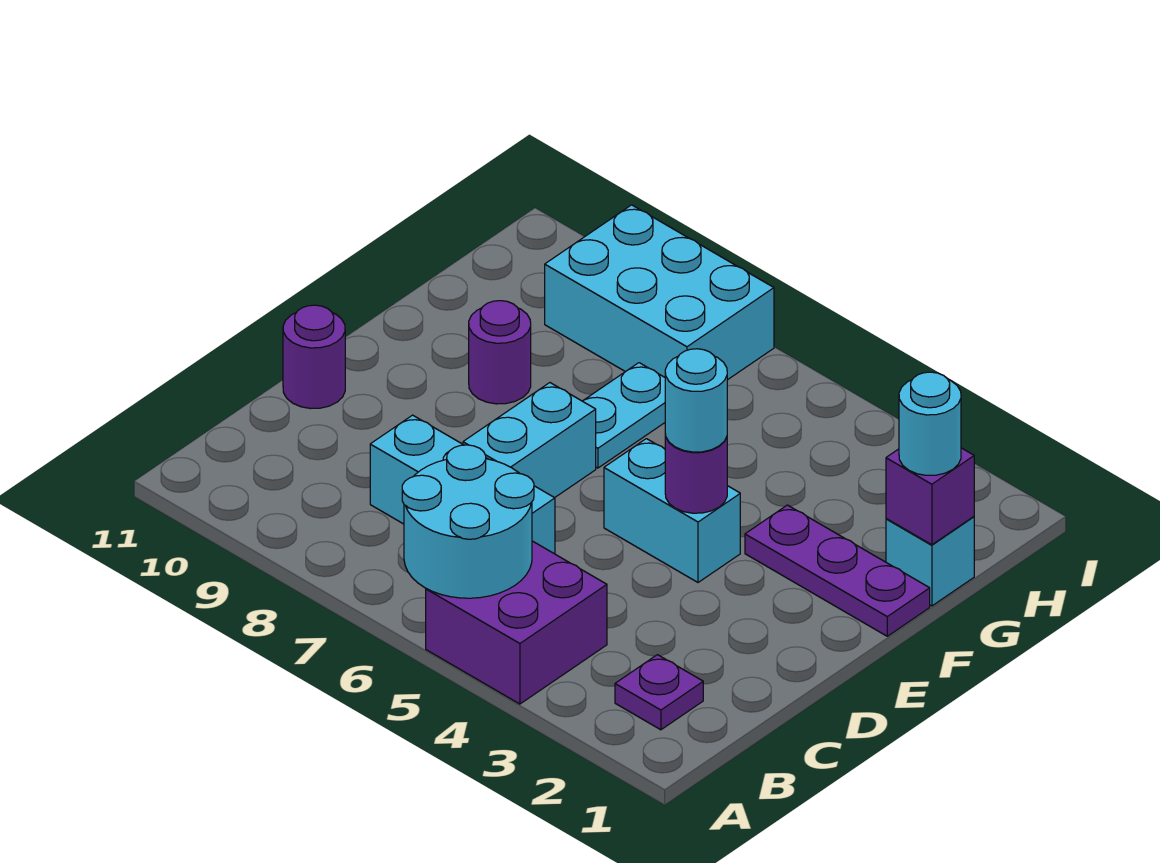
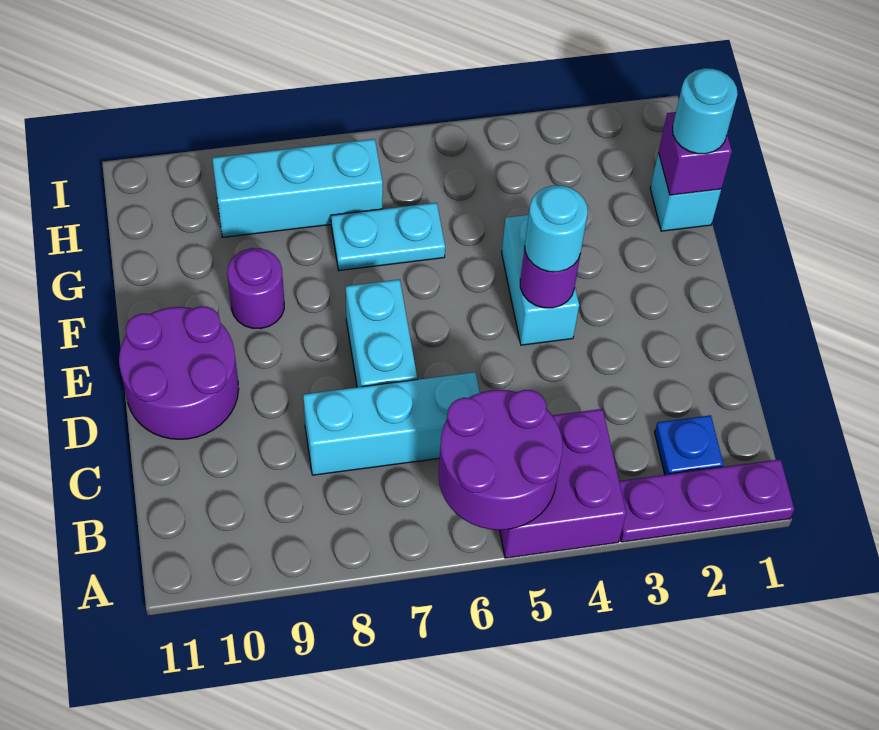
cyan round brick A5:B6 level 2 -> purple round brick A5:B6 level 2
purple plate B2 level 1 -> blue plate B2 level 1
purple round brick D11 level 1 -> purple round brick D10:E11 level 1
cyan brick E4:E5 level 1 -> cyan brick E4:F4 level 1
purple plate F1:F3 level 1 -> purple plate A1:A3 level 1
cyan plate F7:G7 level 1 -> cyan plate G6:G7 level 1
cyan brick H7:I9 level 1 -> cyan brick H7:H9 level 1

